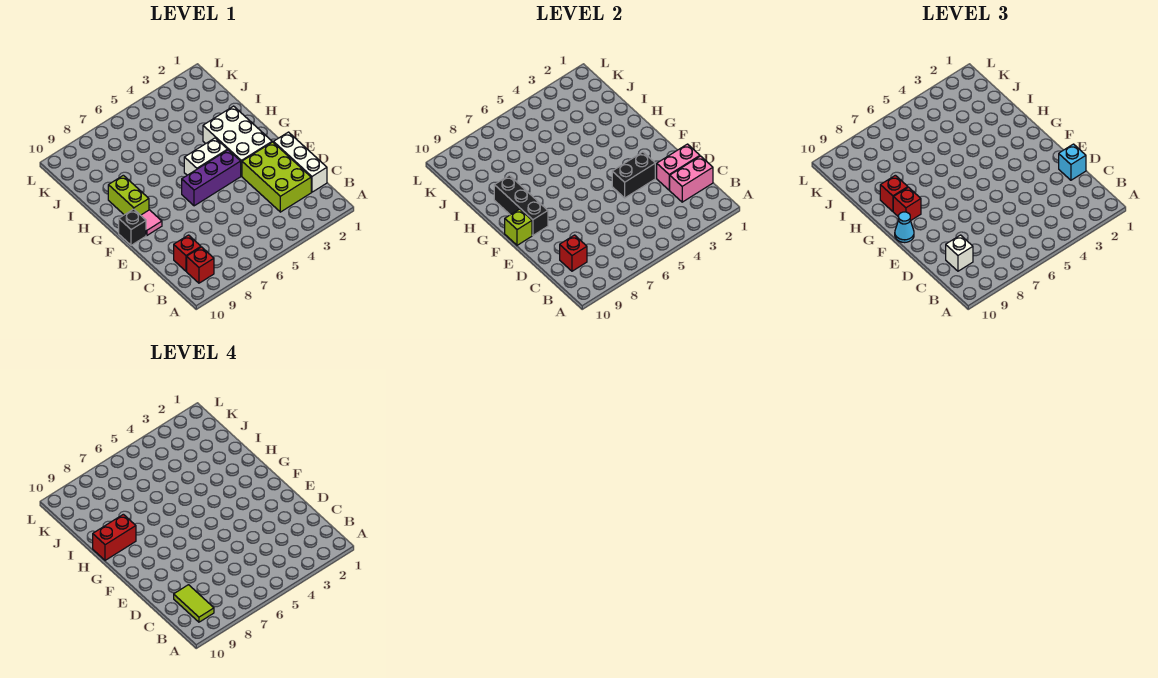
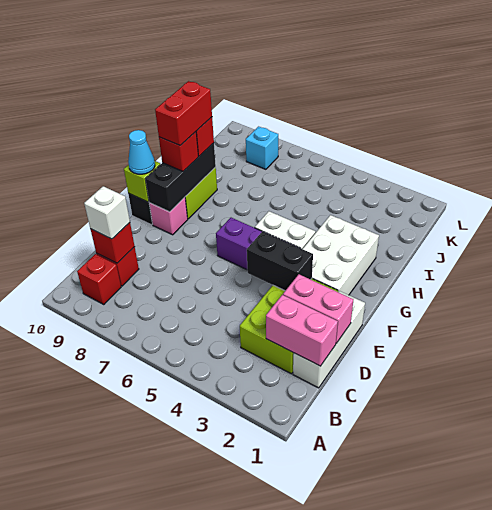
lime tile B9:C9 level 4 -> none
cyan brick D1 level 3 -> cyan brick K8 level 1
pink tile F9 level 1 -> pink brick F9 level 1
red brick H9:H10 level 4 -> red brick G9:H9 level 4

